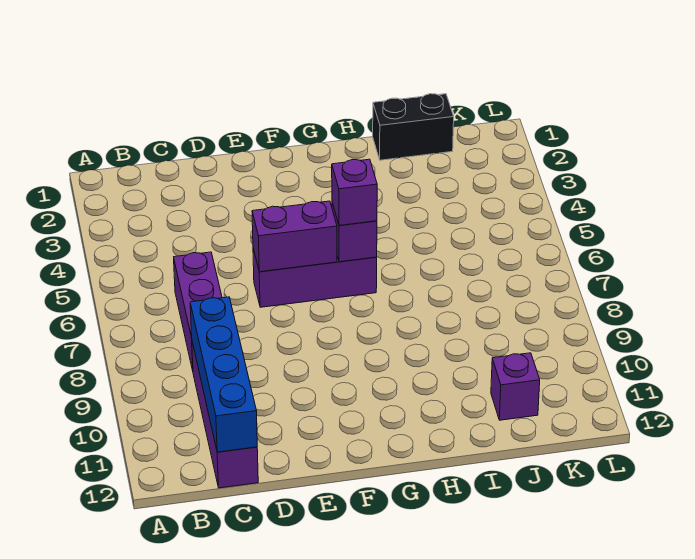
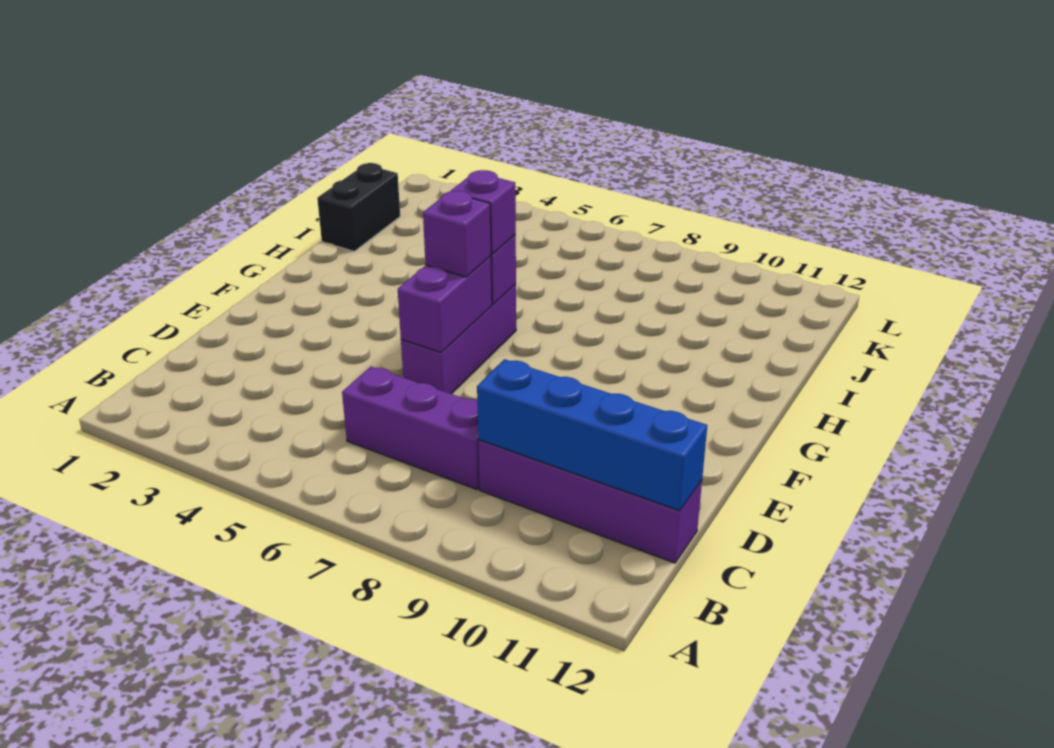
purple brick J11 level 1 -> purple brick F6 level 3

